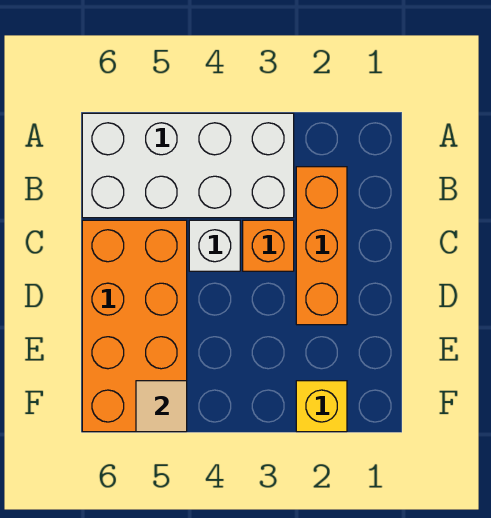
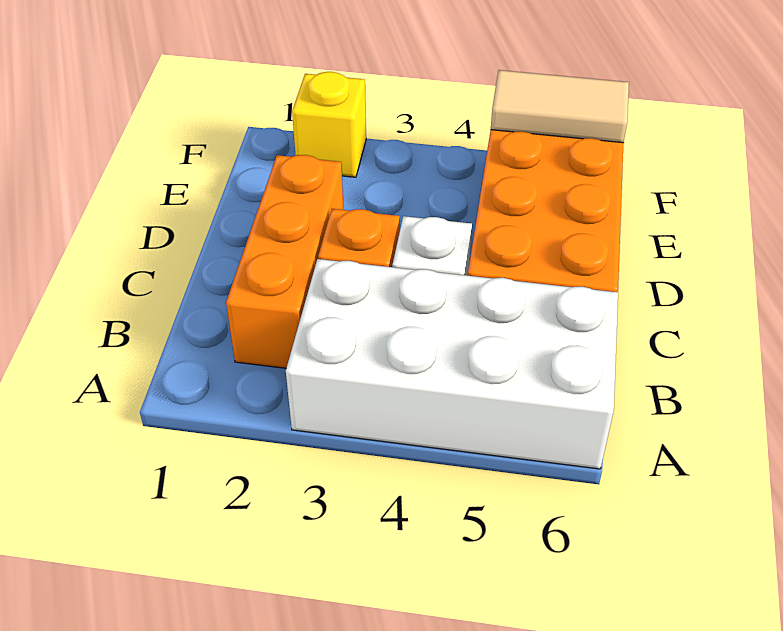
tan tile F5 level 2 -> tan tile F5:F6 level 2

